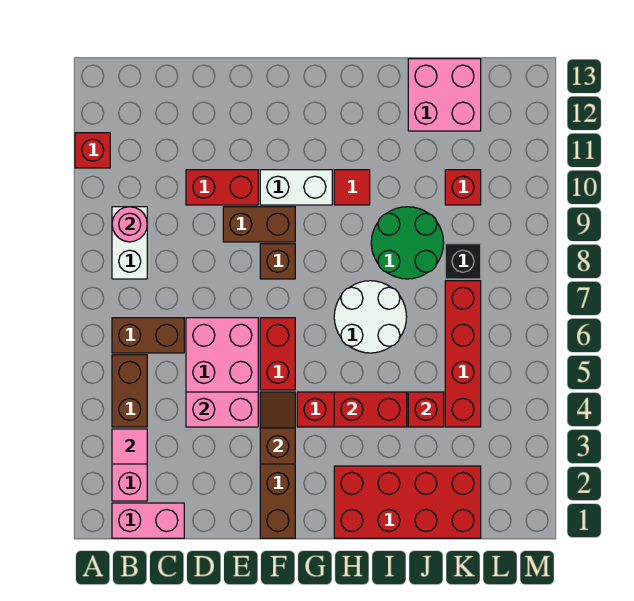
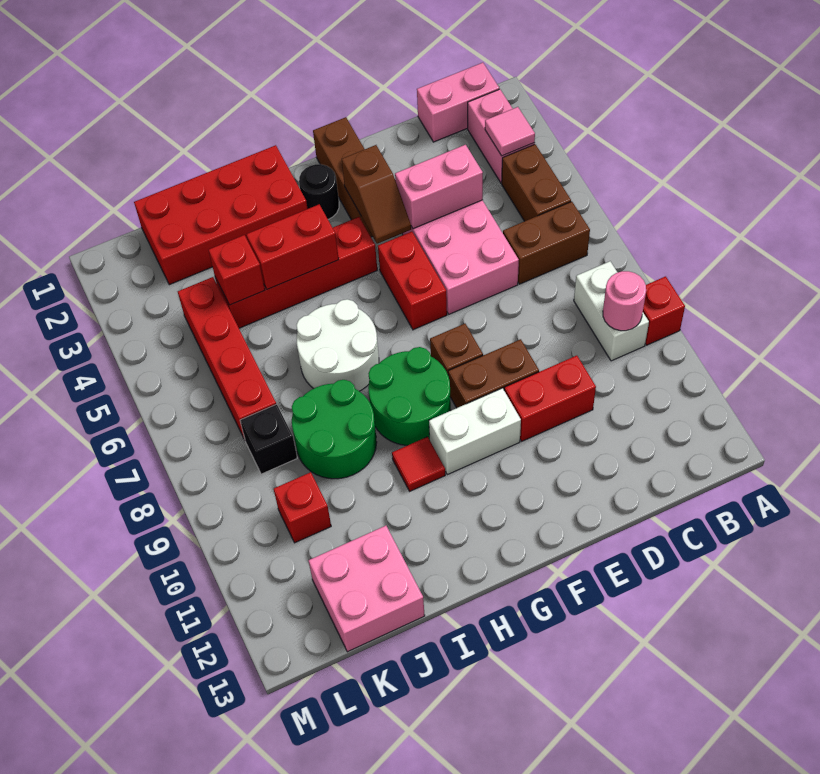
red brick A11 level 1 -> red brick A9 level 1
none -> black round brick G2 level 1
none -> green round brick G8:H9 level 1

